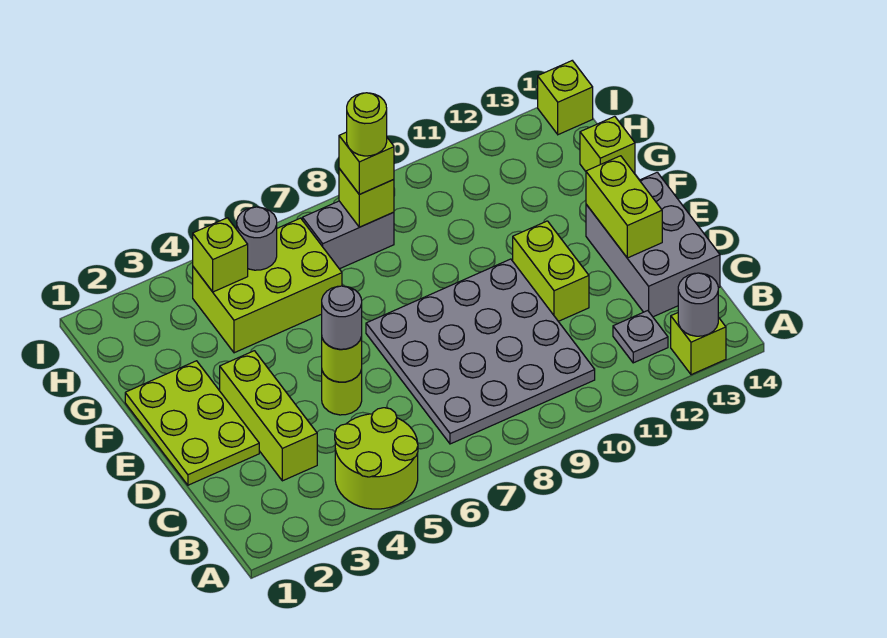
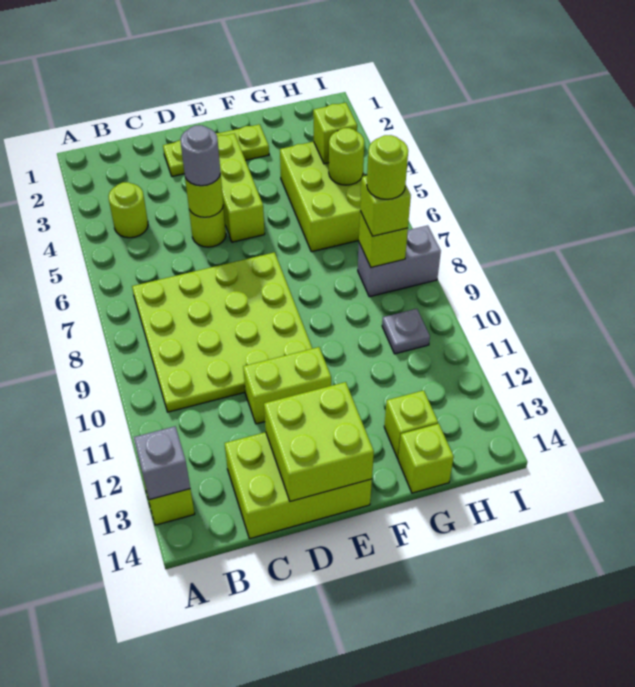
lime round brick A4:B5 level 1 -> lime round brick B4 level 1
grey round brick A13 level 2 -> grey brick A13 level 2
grey plate B7:E10 level 1 -> lime plate B7:E10 level 1
grey plate B12 level 1 -> grey plate H10 level 1
lime brick C3:E3 level 1 -> lime brick E3:E5 level 1
grey brick C13:E14 level 1 -> lime brick C13:E14 level 1
lime plate D1:F2 level 1 -> lime plate D2:F2 level 1
lime brick D13:E13 level 2 -> lime brick D13:E14 level 2
grey round brick H5 level 2 -> lime round brick H5 level 2
grey brick H7:H8 level 1 -> grey brick H8:I8 level 1
lime brick I14 level 1 -> lime brick G13 level 1

